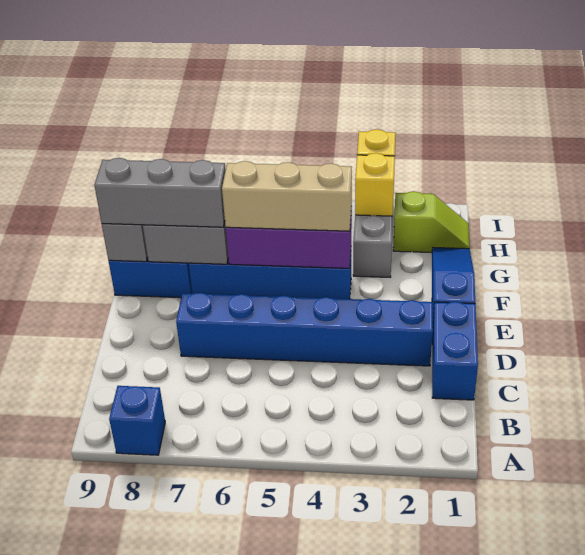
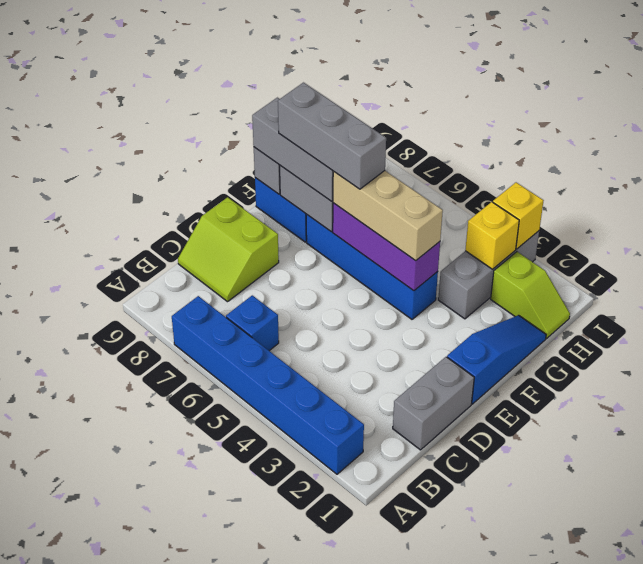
blue brick A8 level 1 -> blue brick B6 level 1
blue brick C1:D1 level 1 -> grey brick C1:D1 level 1
none -> lime slope C8:D9 level 1 top D
blue brick D2:D7 level 1 -> blue brick A2:A7 level 1
none -> grey brick F6:F8 level 4

